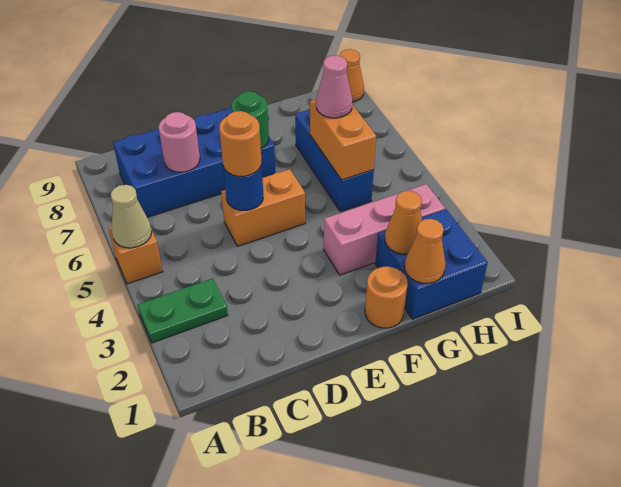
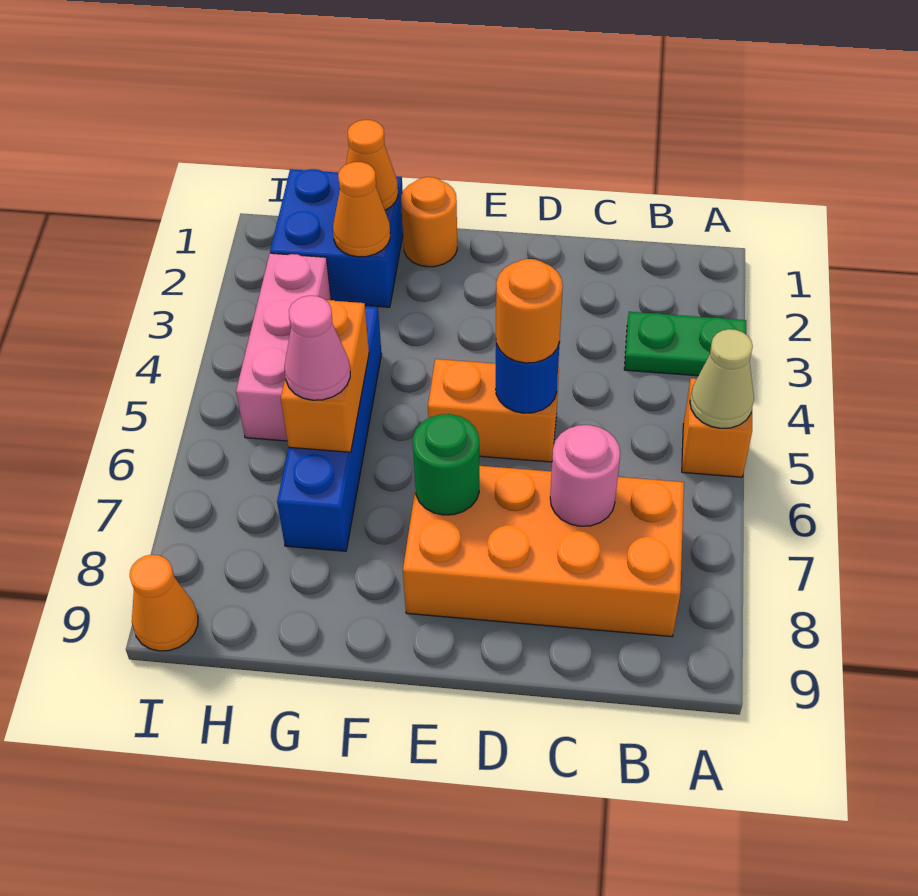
blue brick B7:E8 level 1 -> orange brick B7:E8 level 1
pink brick F3:H3 level 1 -> pink brick H3:H5 level 1
blue brick G5:G7 level 1 -> blue brick G4:G7 level 1

